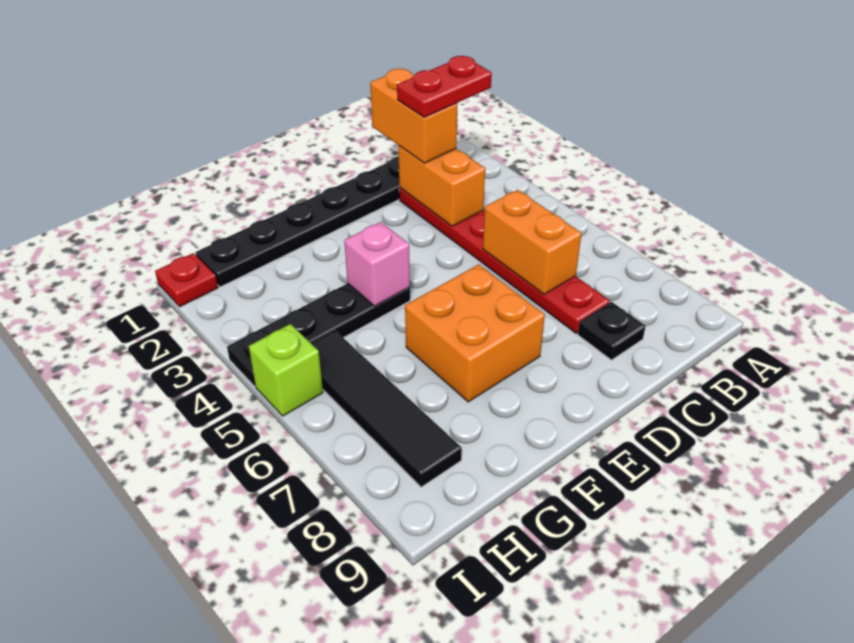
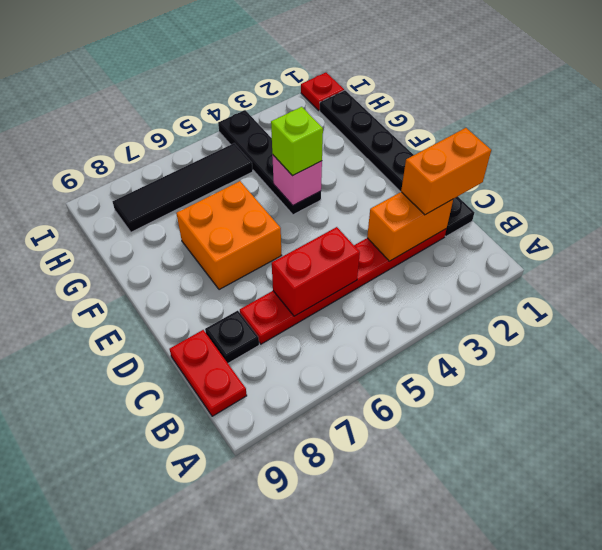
red plate B2:C2 level 4 -> red plate B9:C9 level 1
orange brick C5:C6 level 2 -> red brick C5:C6 level 2
lime brick I5 level 1 -> lime brick F4 level 3

